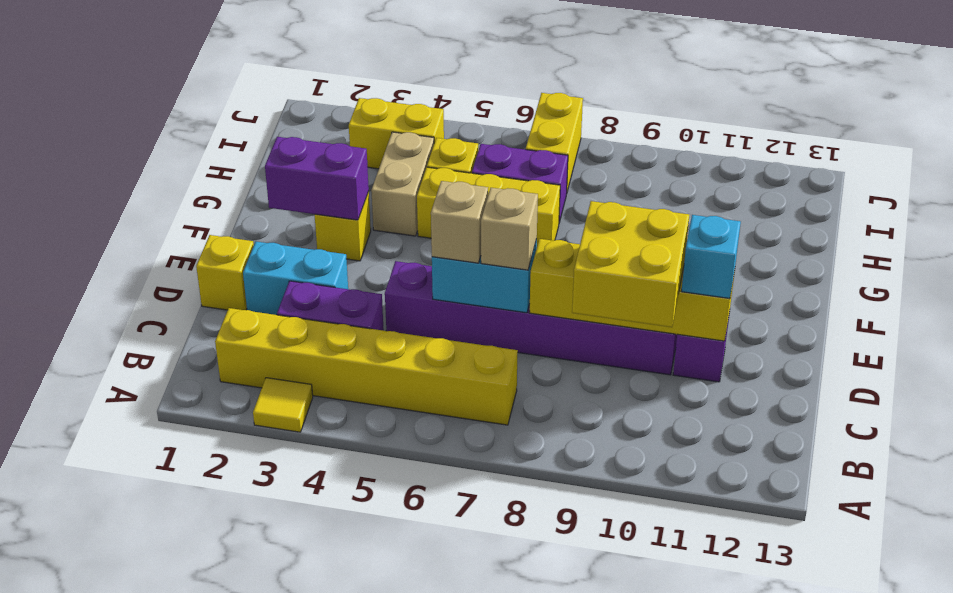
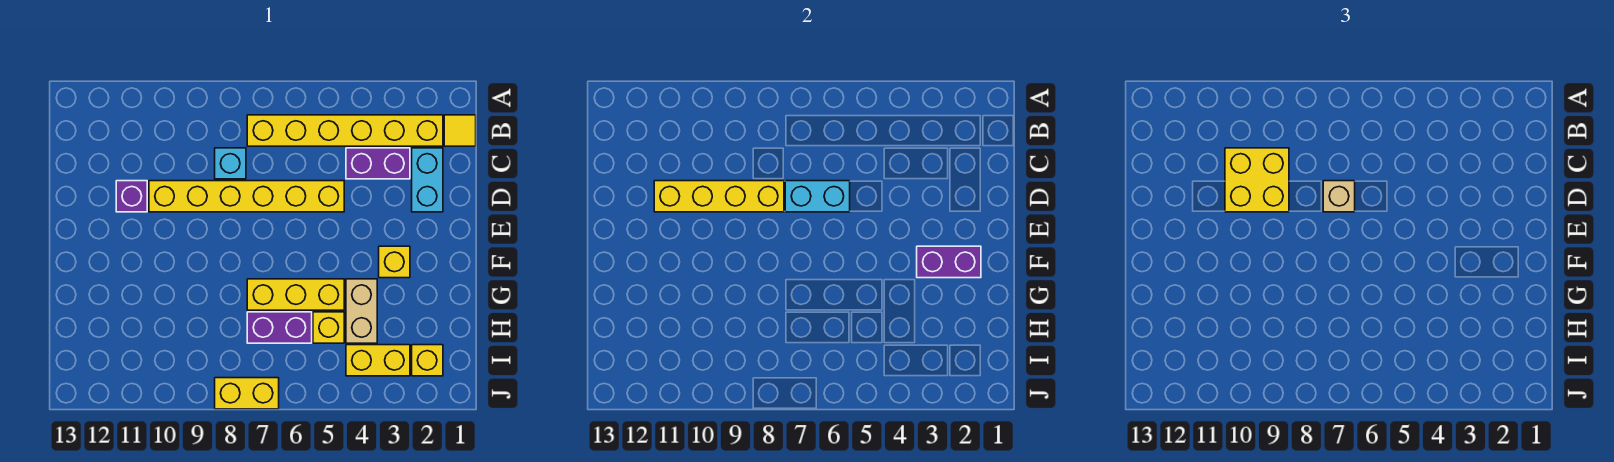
yellow tile A3 level 1 -> yellow tile B1 level 1
yellow brick D1 level 1 -> yellow brick I2 level 1
cyan brick D2:D3 level 1 -> cyan brick C2:D2 level 1
purple brick D5:D10 level 1 -> yellow brick D5:D10 level 1
tan brick D6 level 3 -> none
cyan brick D11 level 3 -> cyan brick C8 level 1
yellow brick I7:J7 level 1 -> yellow brick J7:J8 level 1

